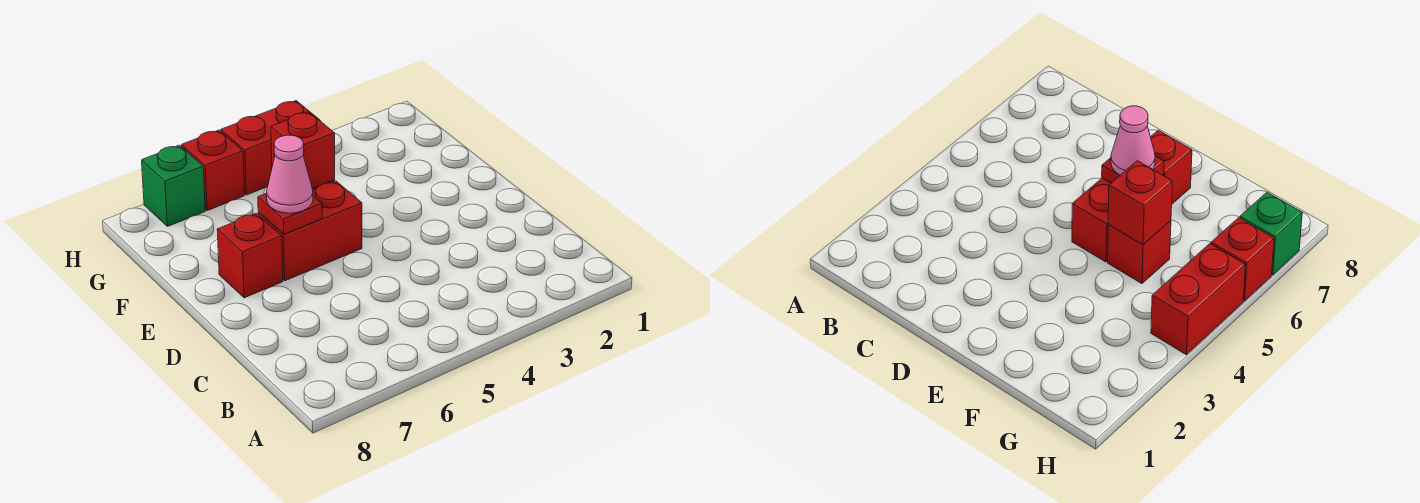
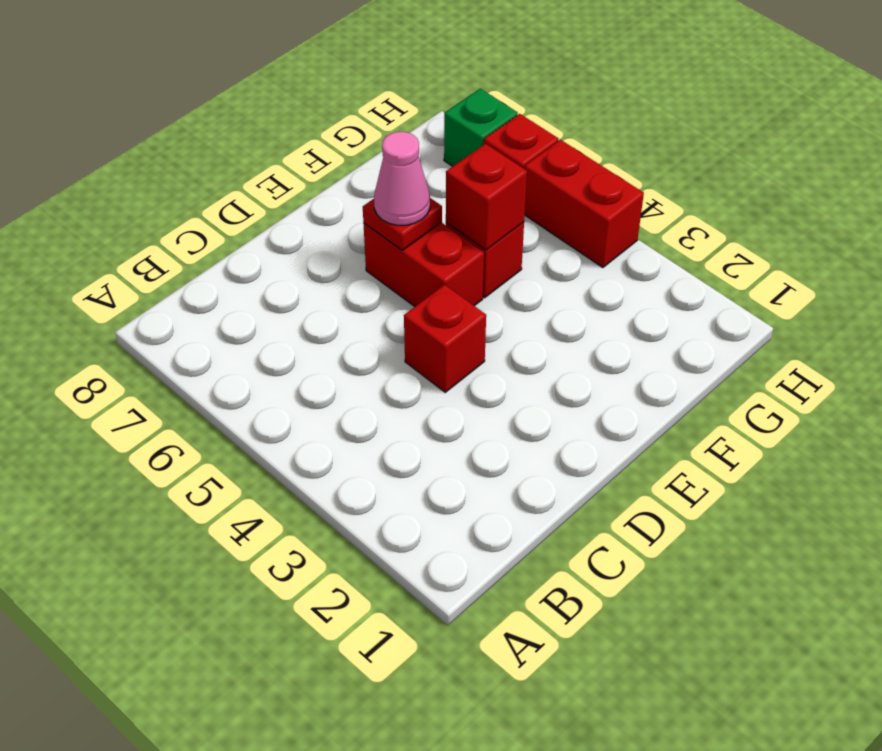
red brick E7 level 1 -> red brick D4 level 1

